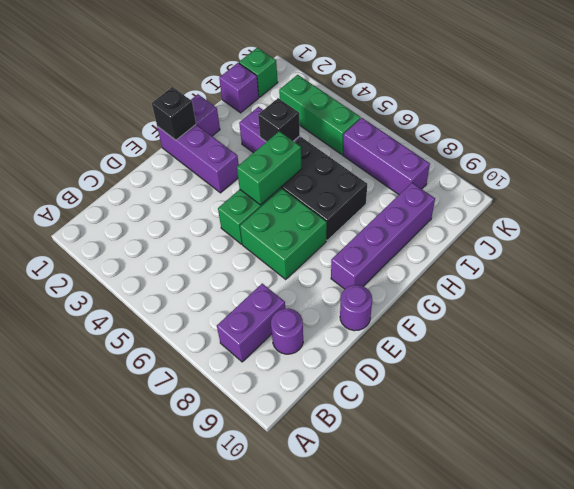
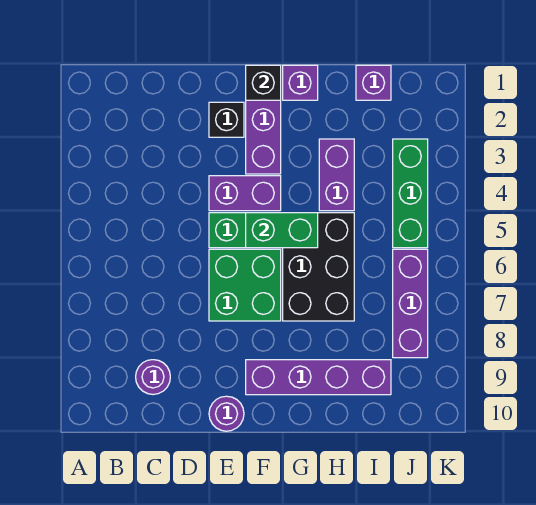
purple brick B8:C8 level 1 -> purple brick E4:F4 level 1
black brick H4 level 2 -> black brick E2 level 1
green brick J1 level 1 -> none

